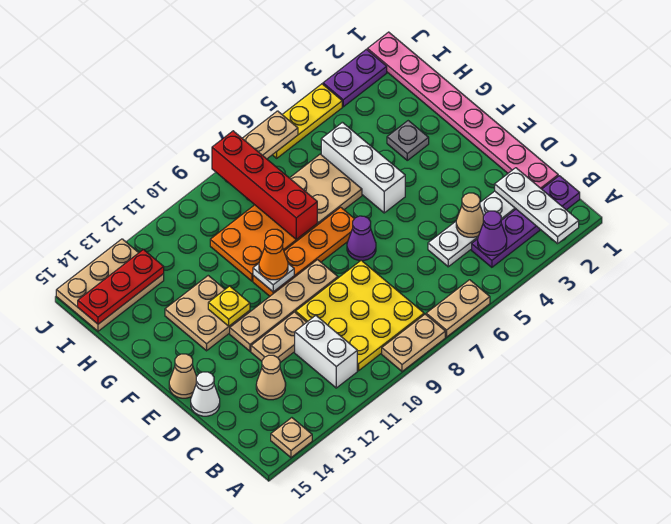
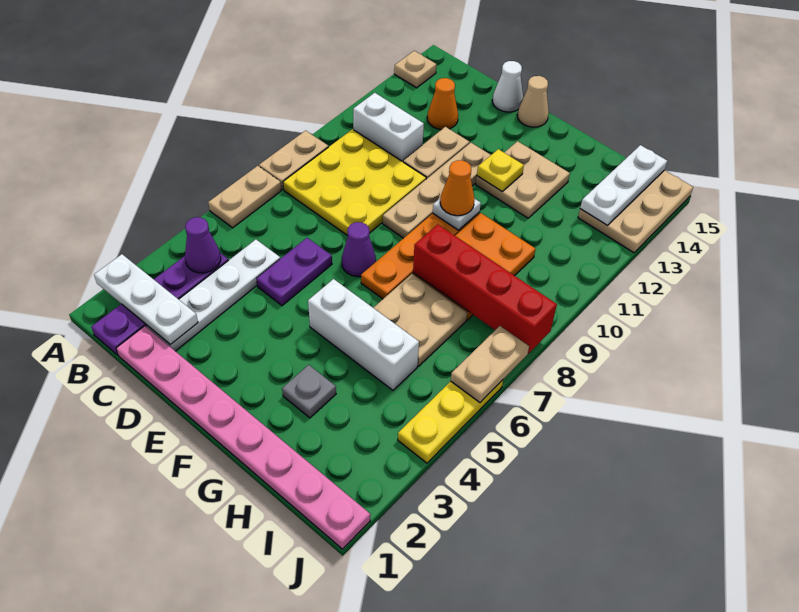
tan cone C4 level 2 -> none
tan cone C13 level 1 -> orange cone C13 level 1
red plate I13:I15 level 2 -> white plate I13:I15 level 2
purple plate J2:J3 level 1 -> purple plate D5:D6 level 1

